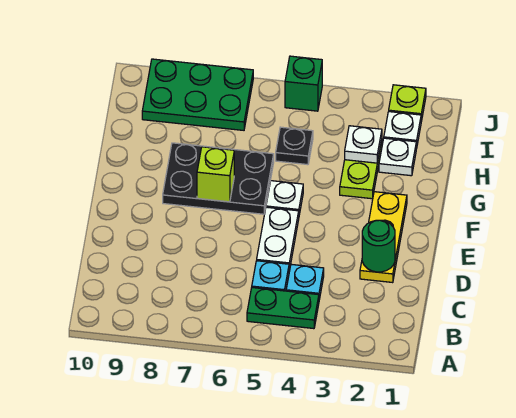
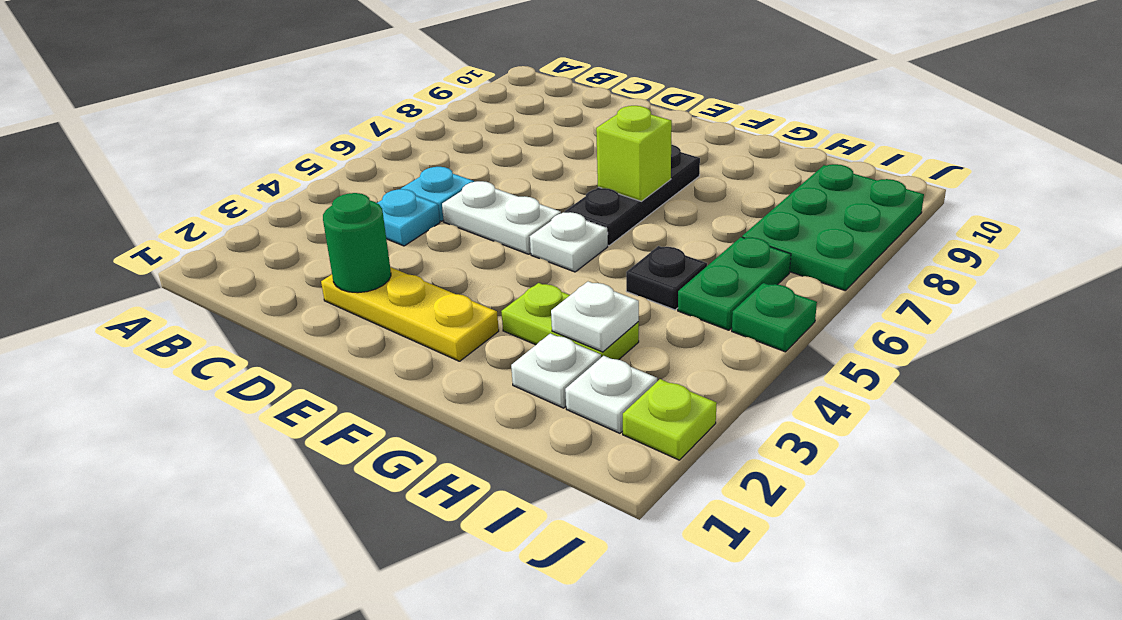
green plate B4:B5 level 1 -> green plate I5:I6 level 1
black plate F6:G8 level 1 -> black plate F6:F8 level 1
green brick J5 level 1 -> green plate J5 level 1

